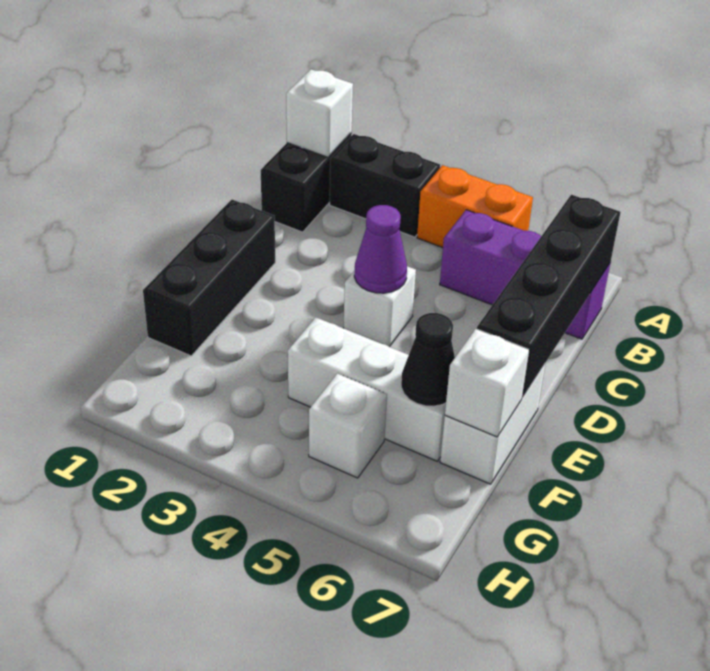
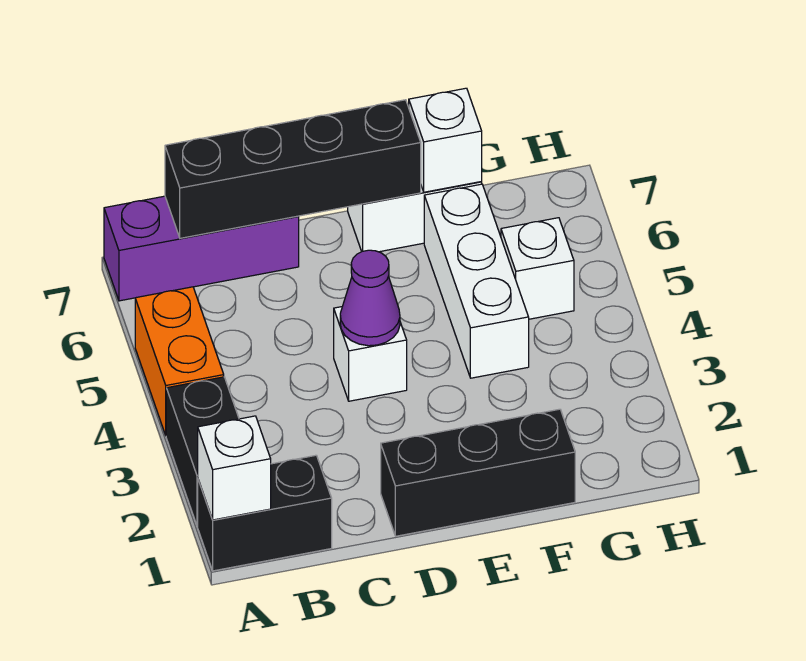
purple brick B5:B7 level 1 -> purple brick A7:C7 level 1
black cone F6 level 2 -> none

